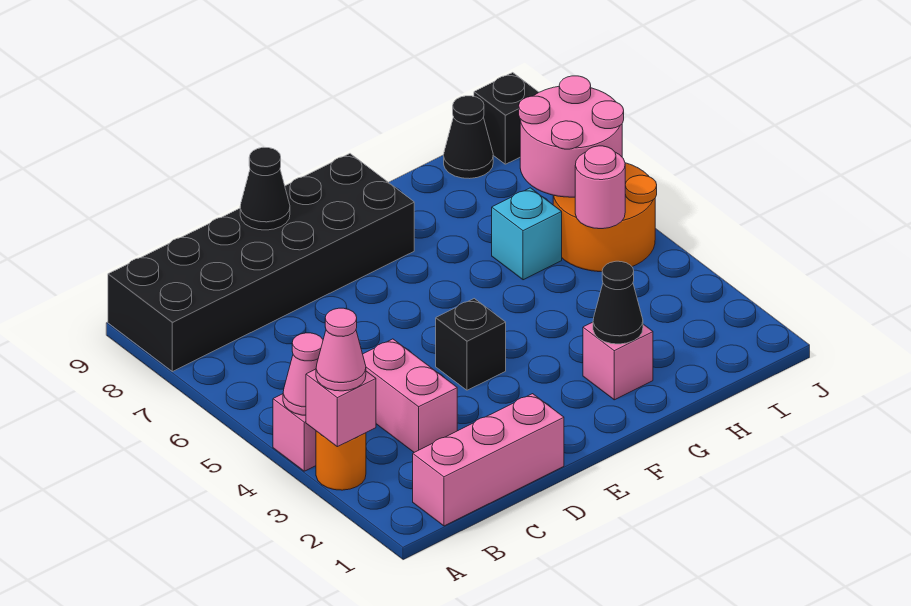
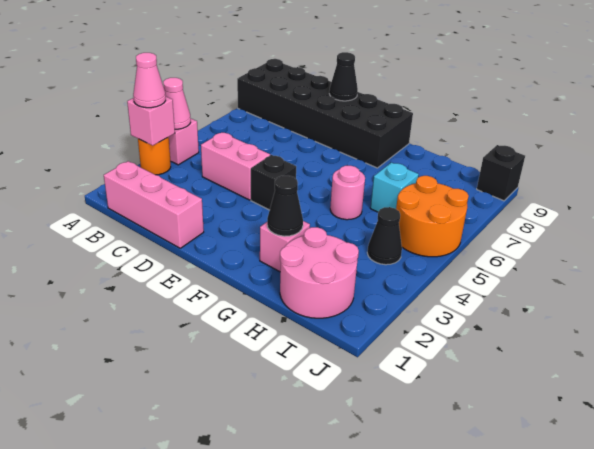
pink brick C3:C4 level 1 -> pink brick C4:D4 level 1
pink round brick I5 level 2 -> pink round brick G5 level 1
pink round brick I6:J7 level 2 -> pink round brick H1:I2 level 1
black cone I9 level 1 -> black cone I4 level 1

